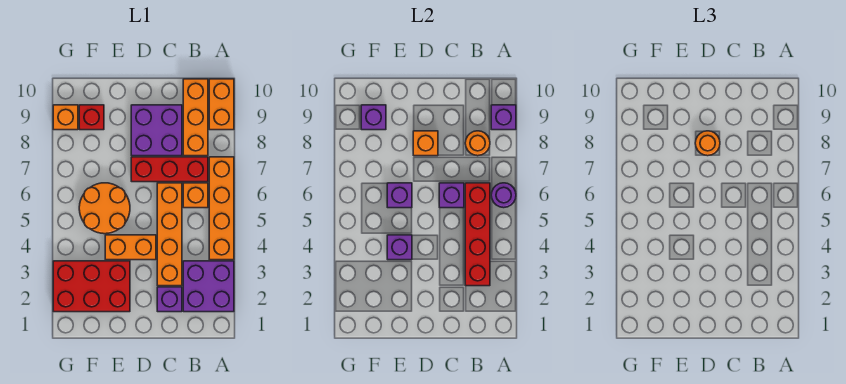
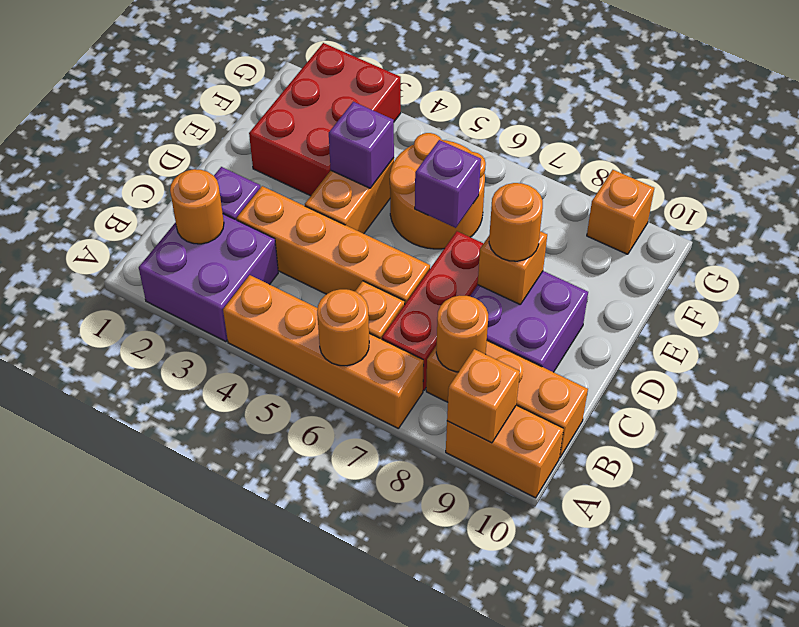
purple round brick A6 level 2 -> orange round brick A6 level 2
purple brick A9 level 2 -> orange brick A9 level 2
none -> orange round brick B2 level 2
red brick B3:B6 level 2 -> none
purple brick C6 level 2 -> none
red brick F9 level 1 -> none
purple brick F9 level 2 -> none

